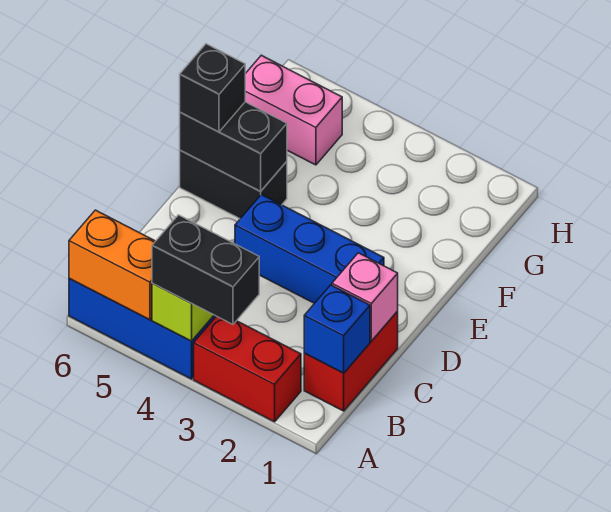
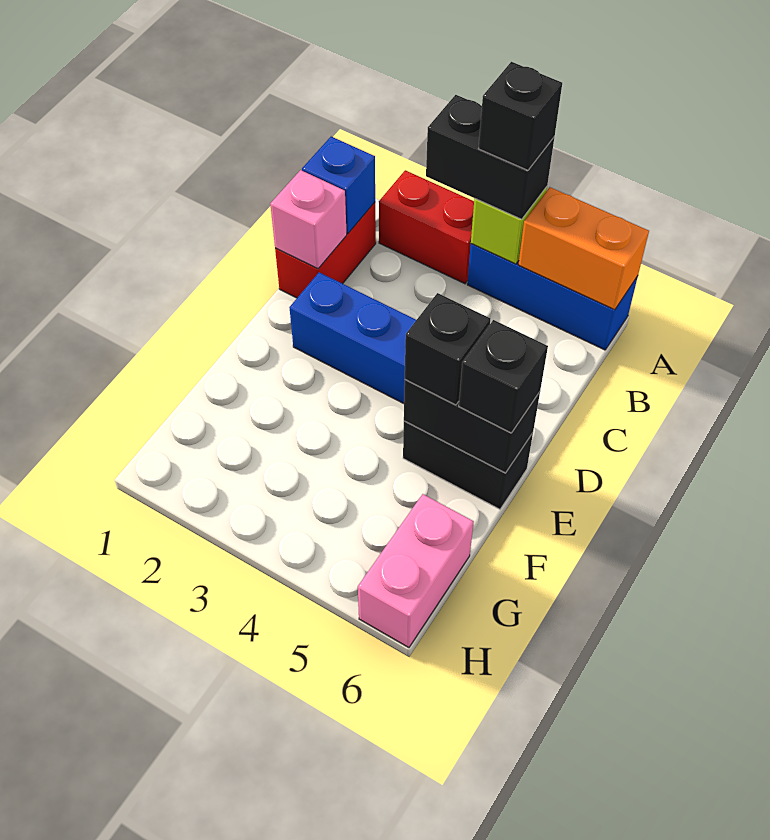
none -> black brick A4 level 4
none -> black brick E5 level 3
pink brick G5:G6 level 1 -> pink brick G6:H6 level 1

